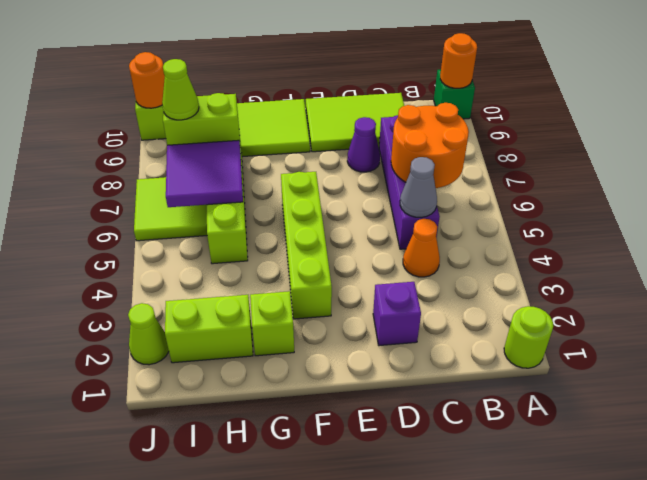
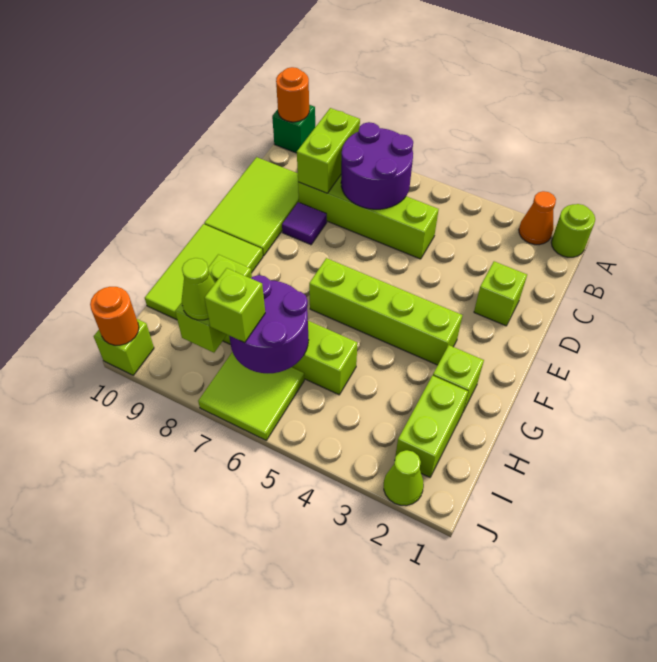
orange round brick B6:C7 level 2 -> purple round brick B6:C7 level 2
none -> lime brick B8:C8 level 2
orange cone C4 level 1 -> orange cone A2 level 1
purple brick C5:C8 level 1 -> lime brick C5:C8 level 1
grey cone C5 level 2 -> none
purple brick D2 level 1 -> lime brick D2 level 1
purple cone D8 level 1 -> purple tile D8 level 1
purple tile H6:I7 level 2 -> purple round brick H6:I7 level 2
none -> lime brick I7 level 3

